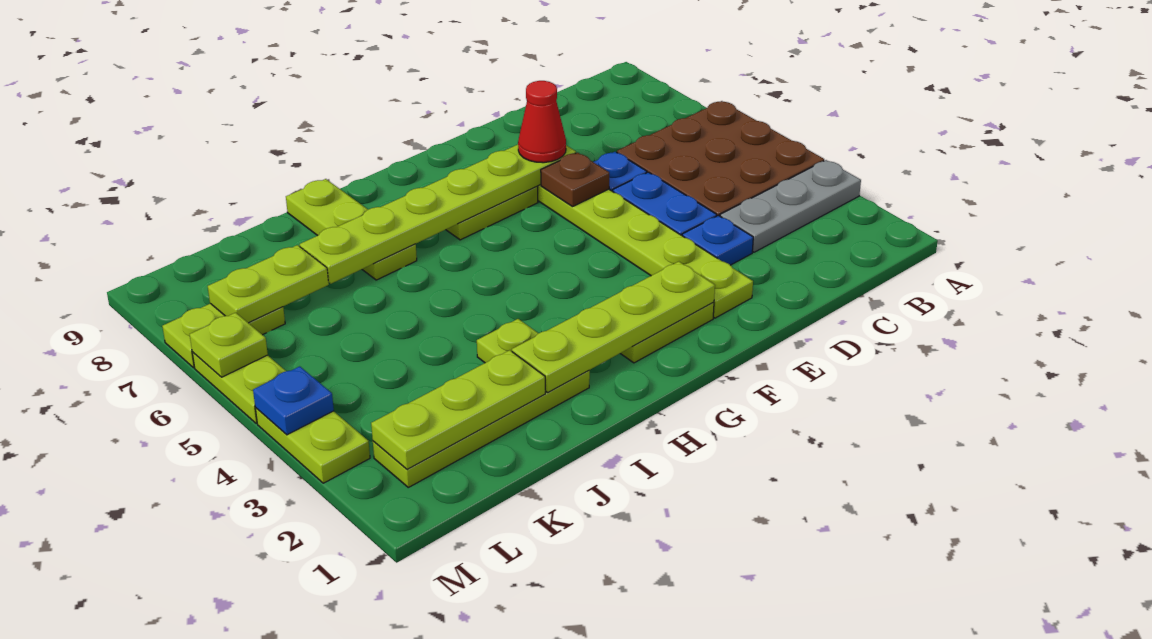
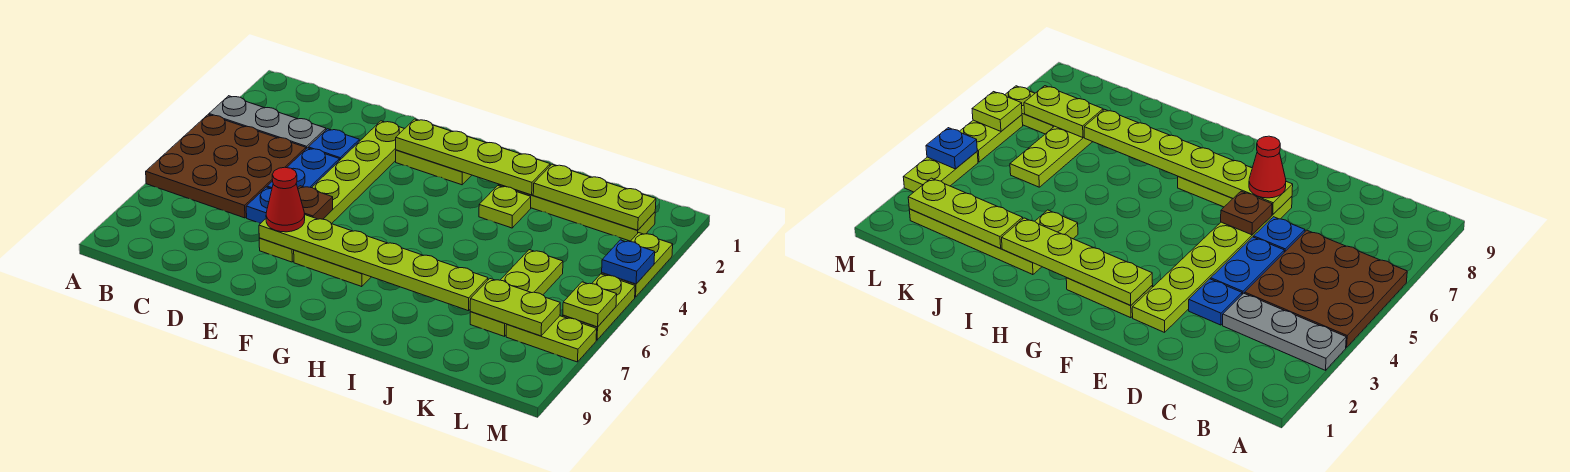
lime plate I7:I9 level 1 -> lime plate K5:K7 level 1

